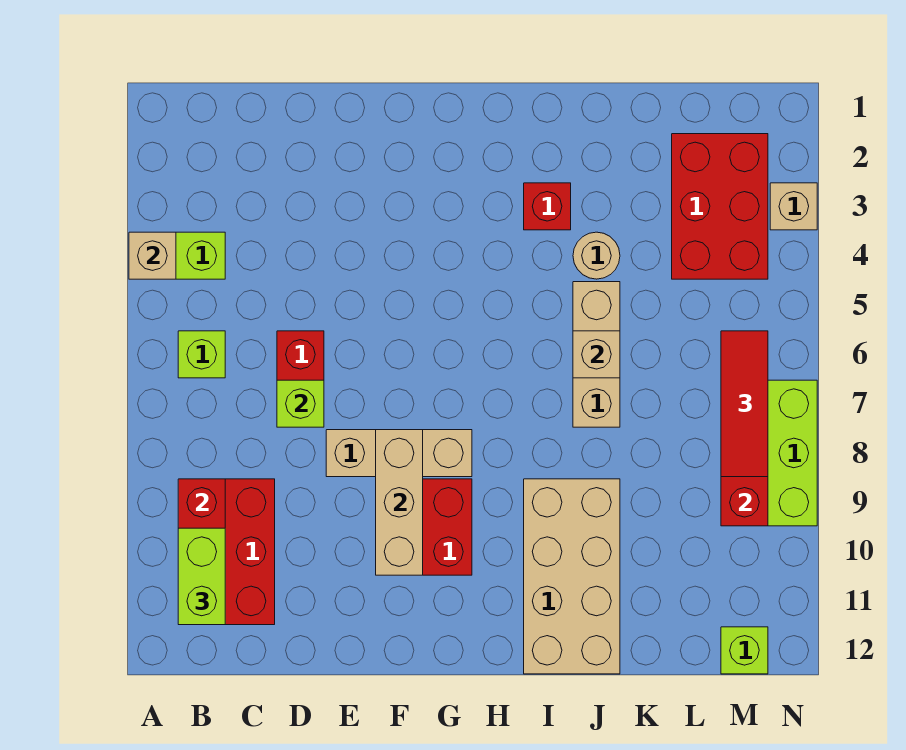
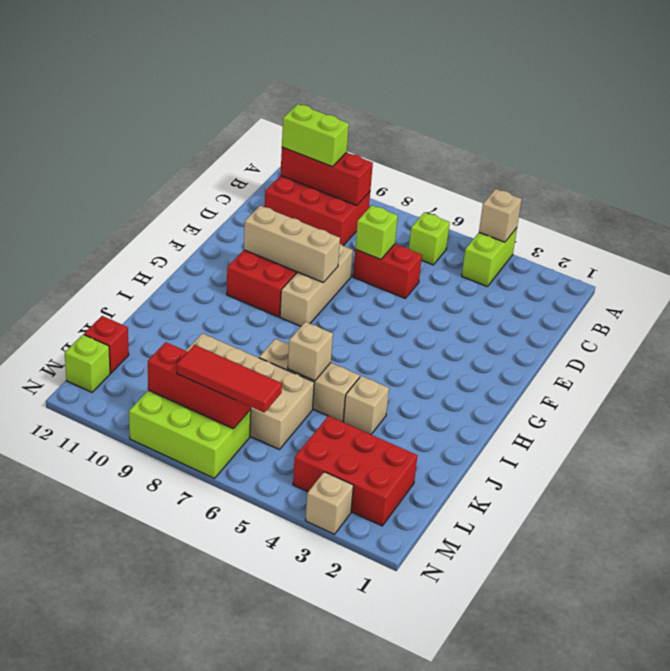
red brick I3 level 1 -> red brick L12 level 1
tan brick I9:J12 level 1 -> tan brick K6:L9 level 1
tan round brick J4 level 1 -> tan brick J4 level 1

